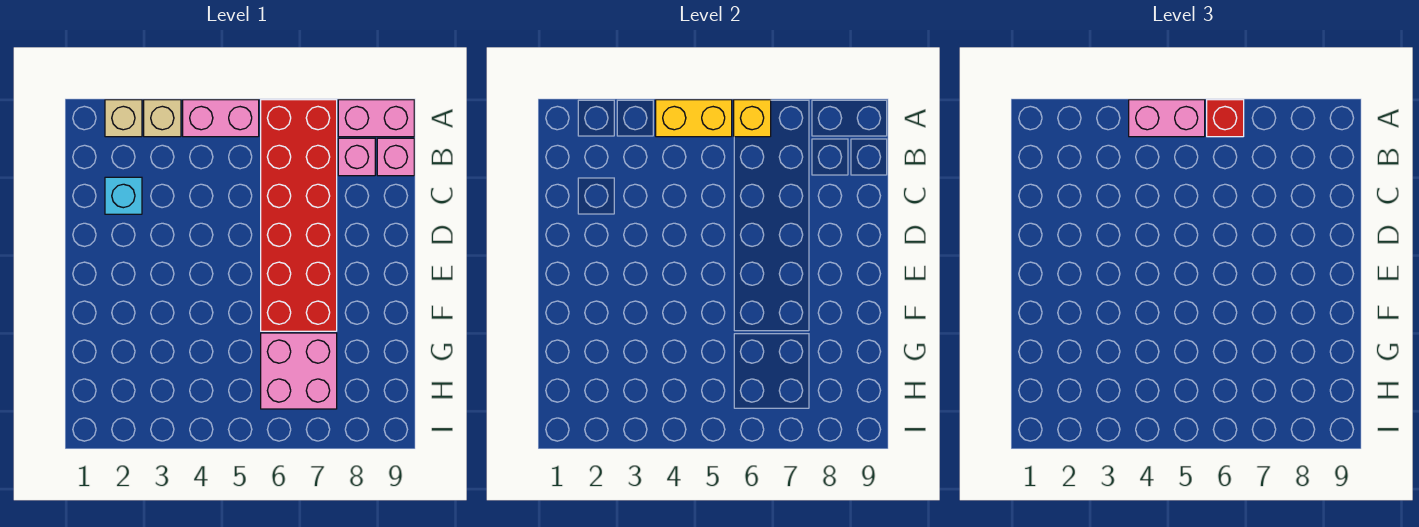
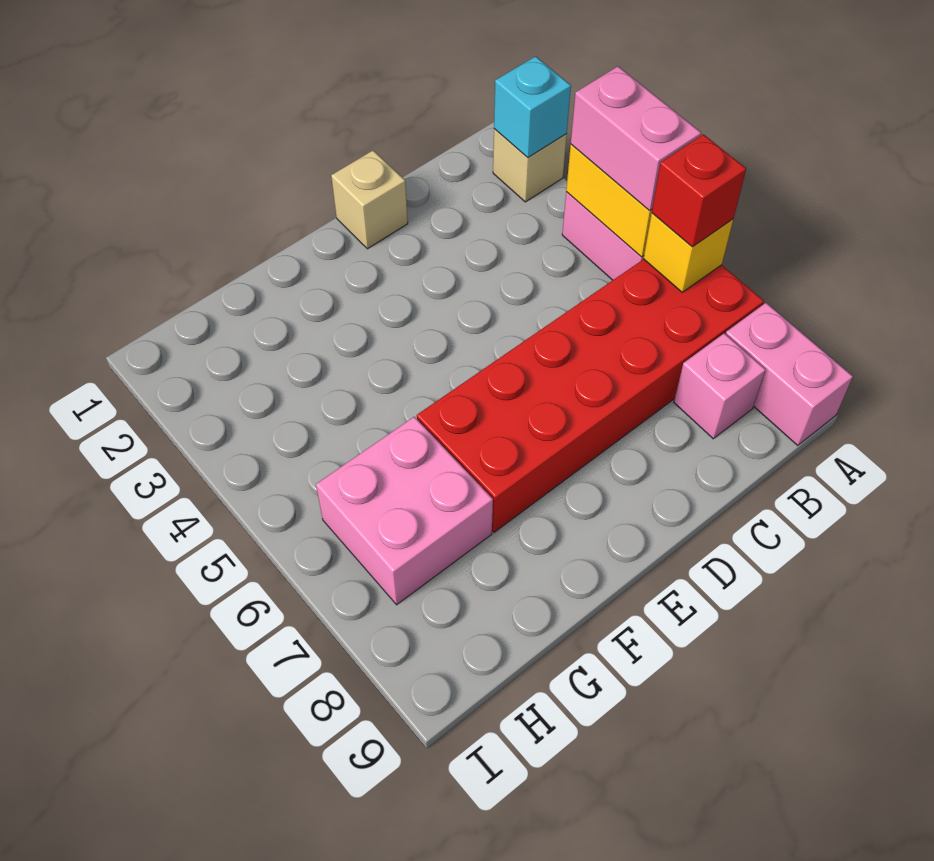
tan brick A3 level 1 -> tan brick D1 level 1
pink brick B9 level 1 -> none
cyan brick C2 level 1 -> cyan brick A2 level 2

